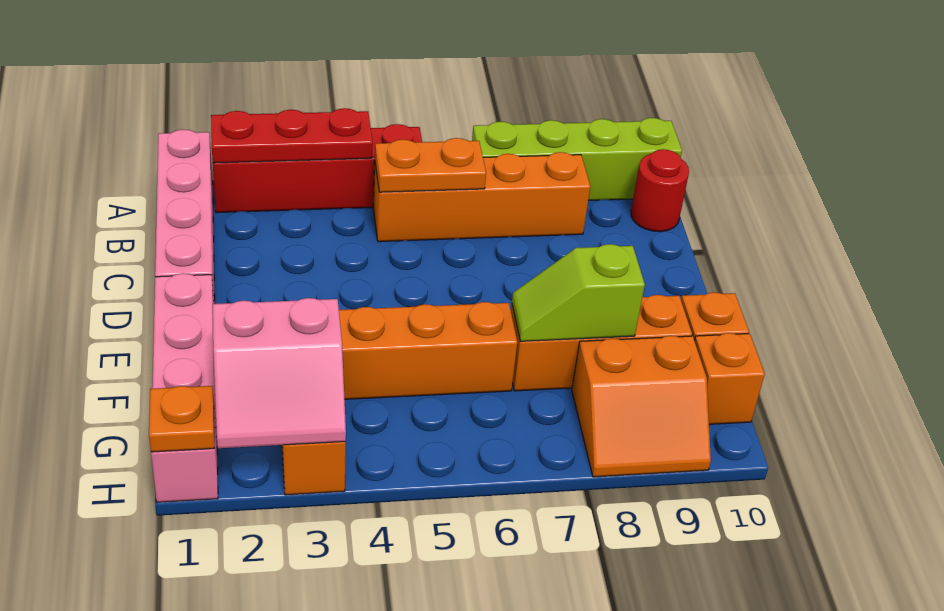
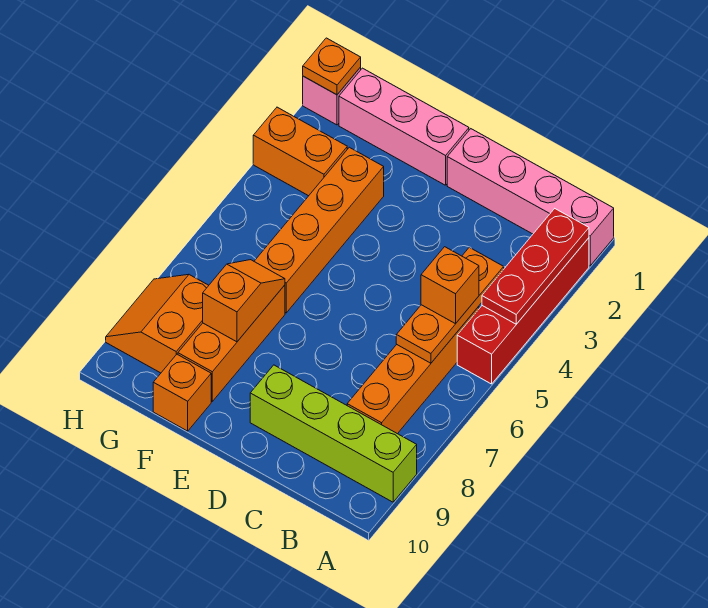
lime brick A7:A10 level 1 -> lime brick A9:D9 level 1
orange plate B5:B6 level 2 -> orange plate B4:B6 level 2
red round brick B10 level 1 -> none
lime slope F7:F8 level 2 top 8 -> orange slope F7:F8 level 2 top 8
pink slope G2:H3 level 2 top G -> none
orange brick G10 level 1 -> orange brick B5 level 3

